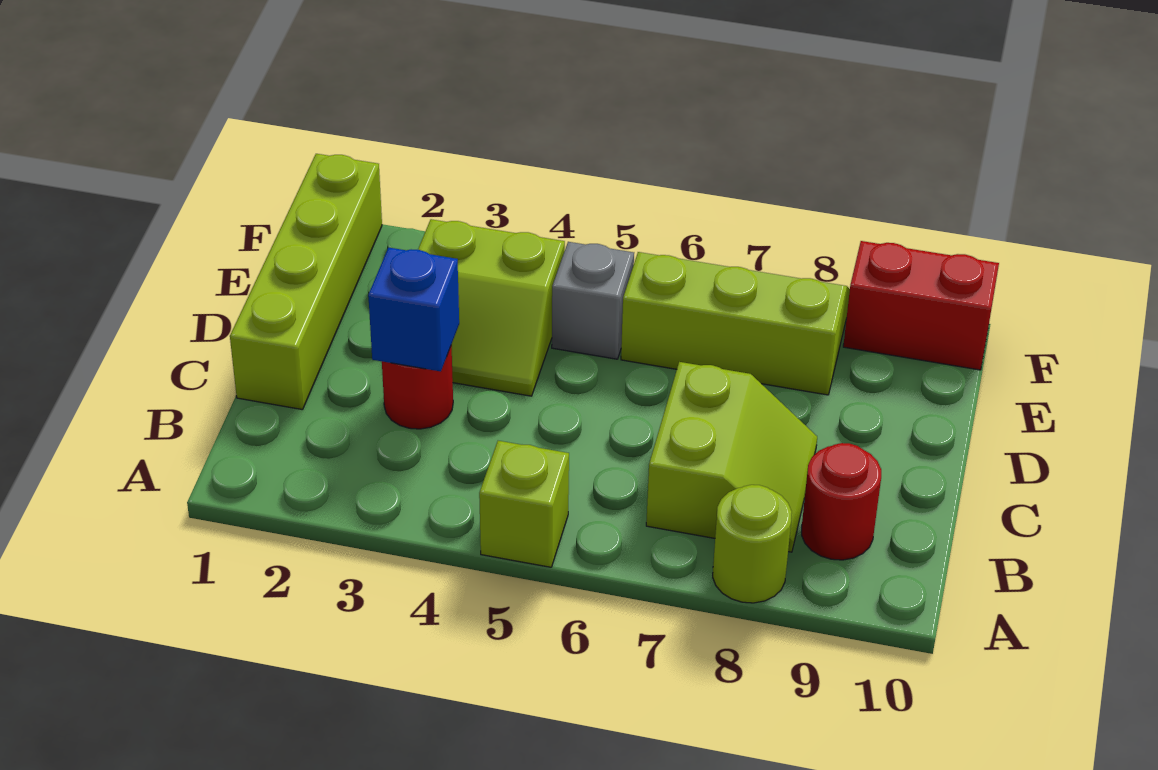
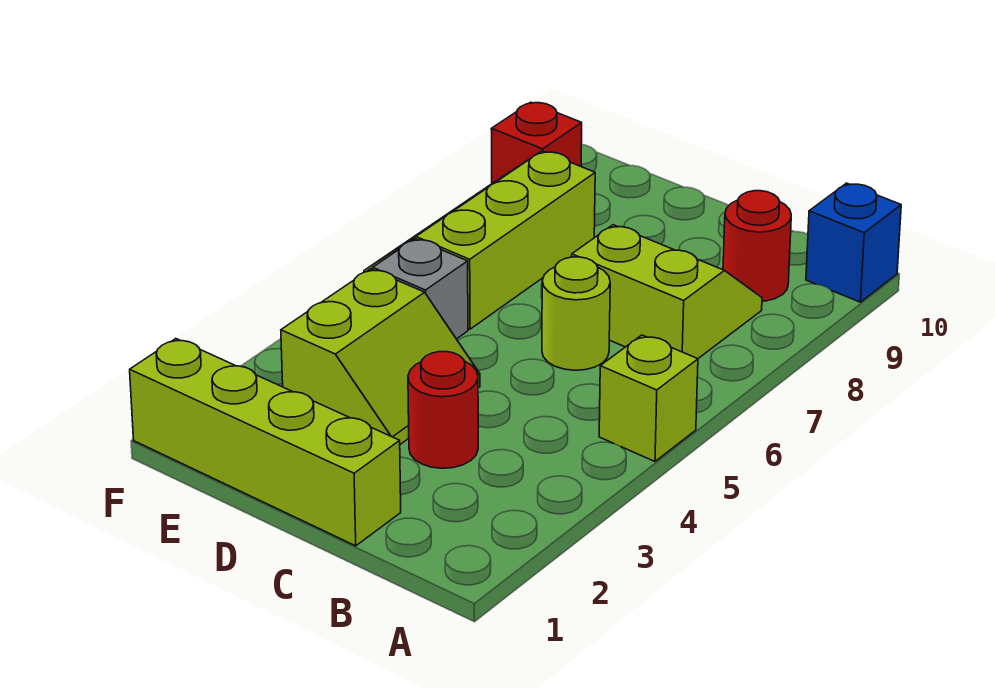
lime round brick A8 level 1 -> lime round brick C6 level 1
blue brick C3 level 2 -> blue brick A10 level 1
red brick F9:F10 level 1 -> red brick F9 level 1

